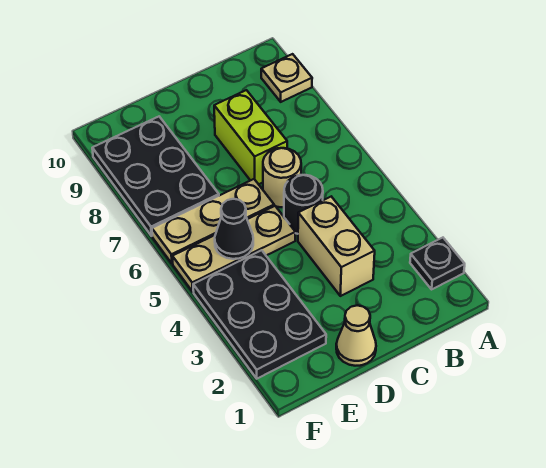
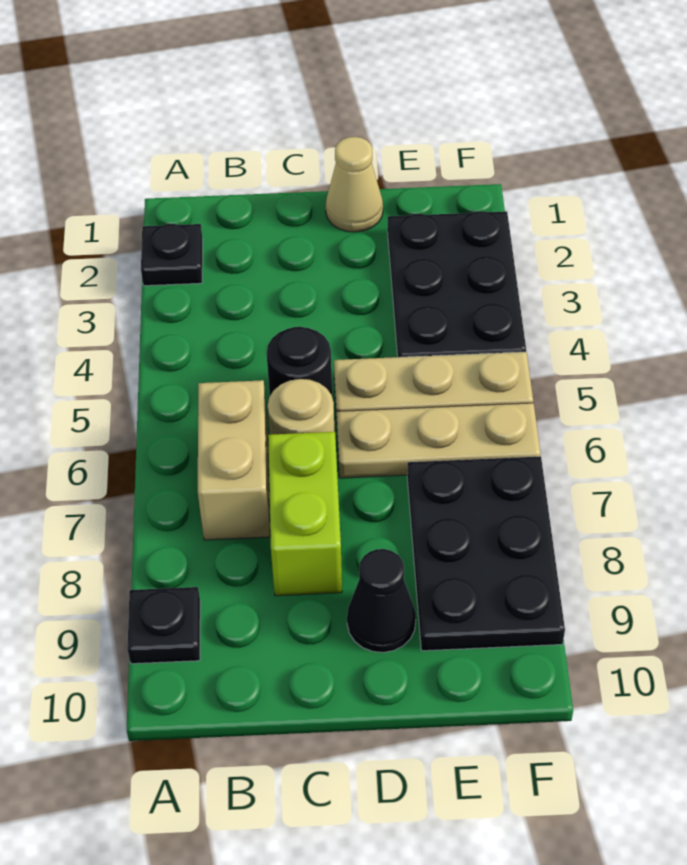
tan plate A9 level 1 -> black plate A9 level 1
tan brick C3:C4 level 1 -> tan brick B6:B7 level 1
black cone E5 level 2 -> black cone D9 level 1

